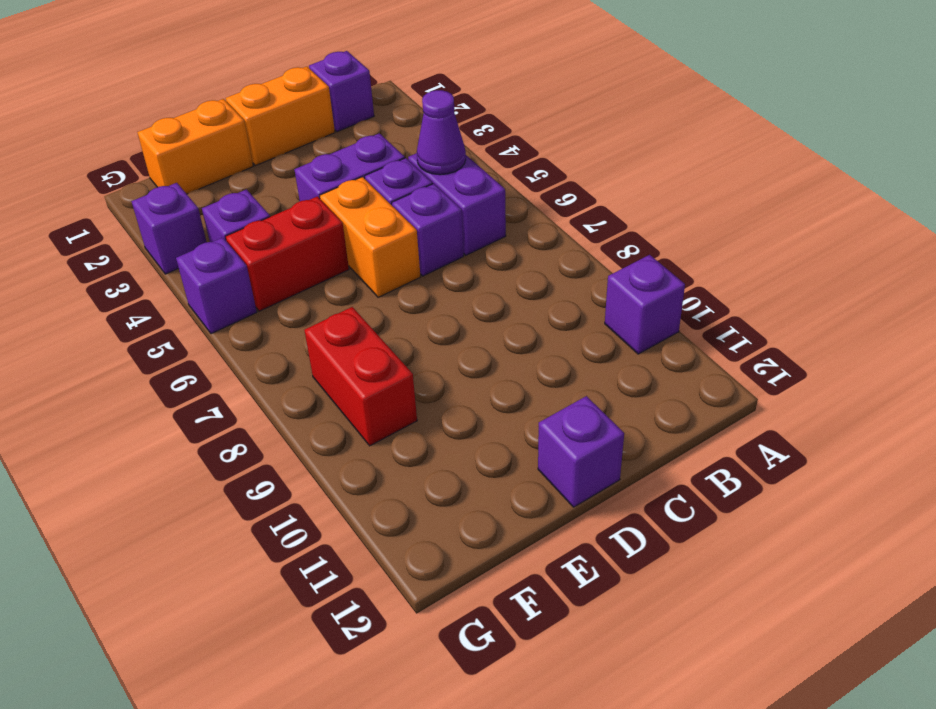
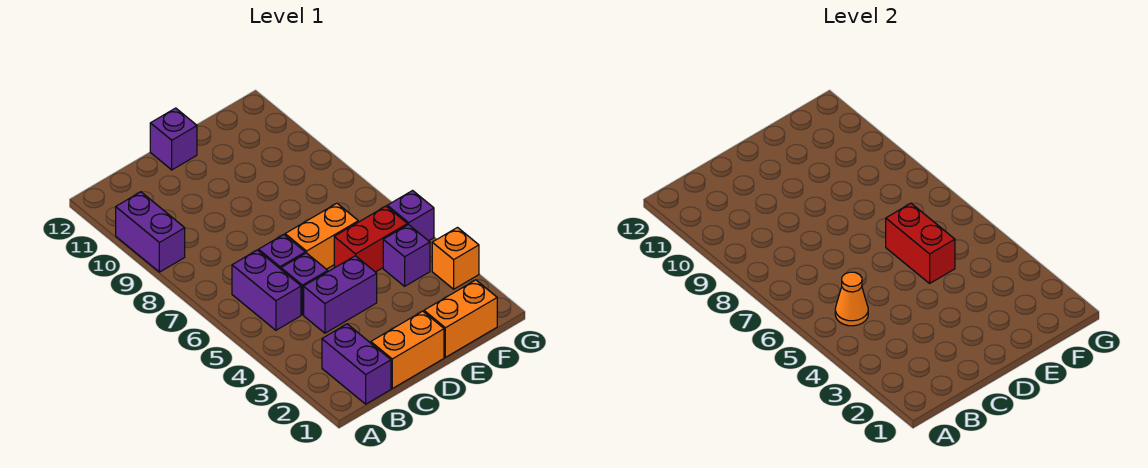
purple brick A10 level 1 -> purple brick A9:A10 level 1
purple brick B1 level 1 -> purple brick B1:B2 level 1
purple cone B5 level 2 -> orange cone B5 level 2
orange brick D5:D6 level 1 -> orange brick D6:E6 level 1
red brick F8:F9 level 1 -> red brick E5:E6 level 2
purple brick G3 level 1 -> orange brick G3 level 1

